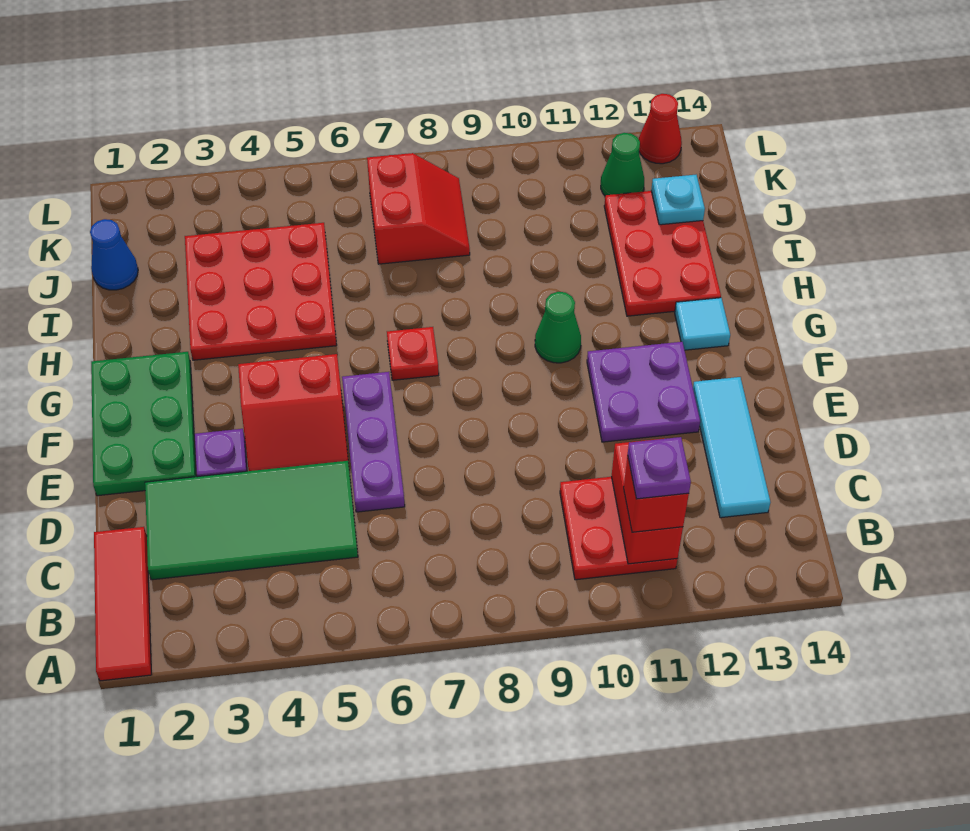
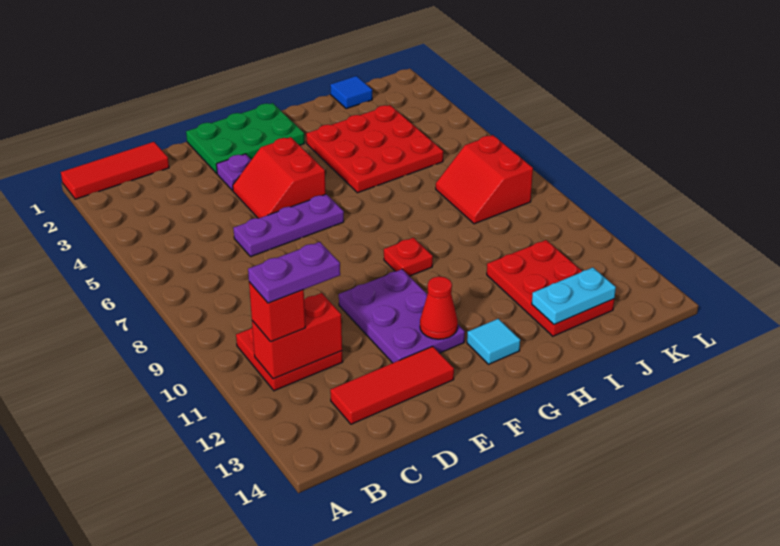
purple plate B11 level 4 -> purple plate B11:C11 level 4
green tile C2:D5 level 1 -> none
cyan tile C13:E13 level 1 -> red tile C13:E13 level 1
purple plate E11:F12 level 1 -> purple plate E10:F12 level 1
red plate G7 level 1 -> red plate G9 level 1
green cone G10 level 1 -> none
red plate H12:J13 level 1 -> red plate I11:J13 level 1
blue cone J1 level 1 -> blue tile J1 level 1
red slope J7:K8 level 1 top 7 -> red slope J7:K8 level 1 top K
cyan plate J13 level 2 -> cyan plate I13:J13 level 2
green cone K12 level 1 -> none
red cone L13 level 1 -> red cone F12 level 2

